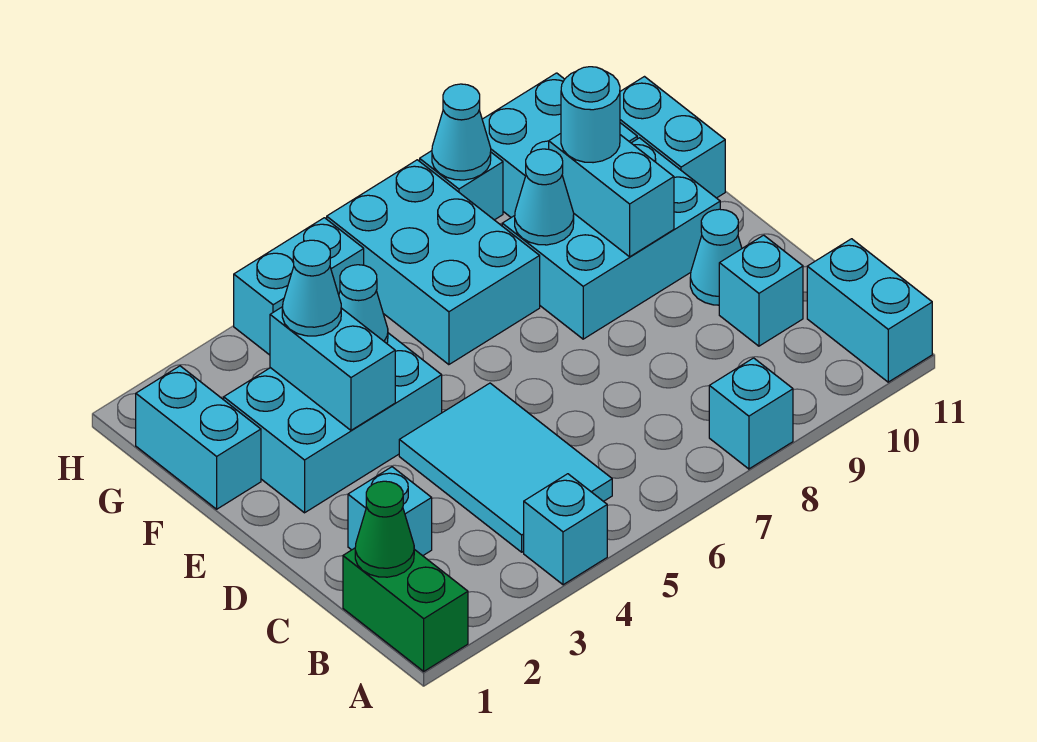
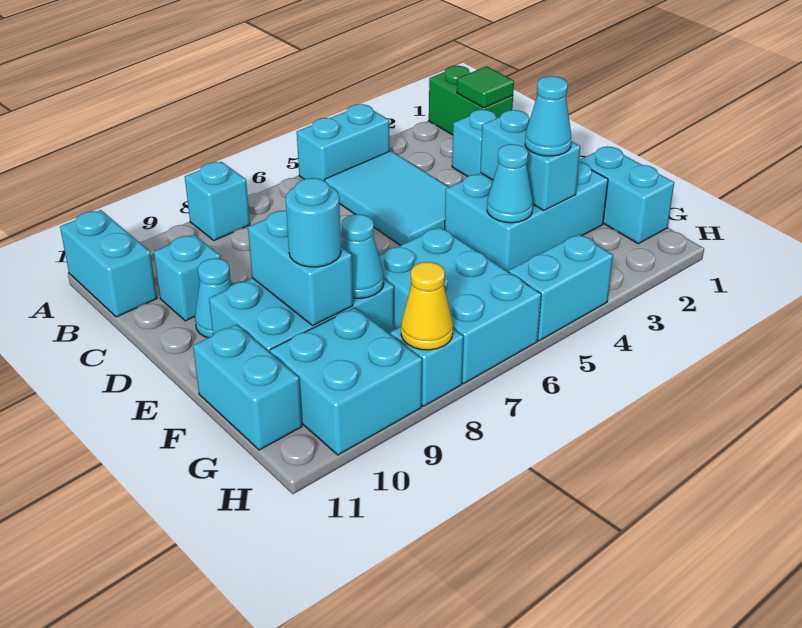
cyan brick A4 level 1 -> cyan brick A4:A5 level 1
green cone B1 level 2 -> green tile B1 level 2
cyan cone H8 level 2 -> yellow cone H8 level 2

